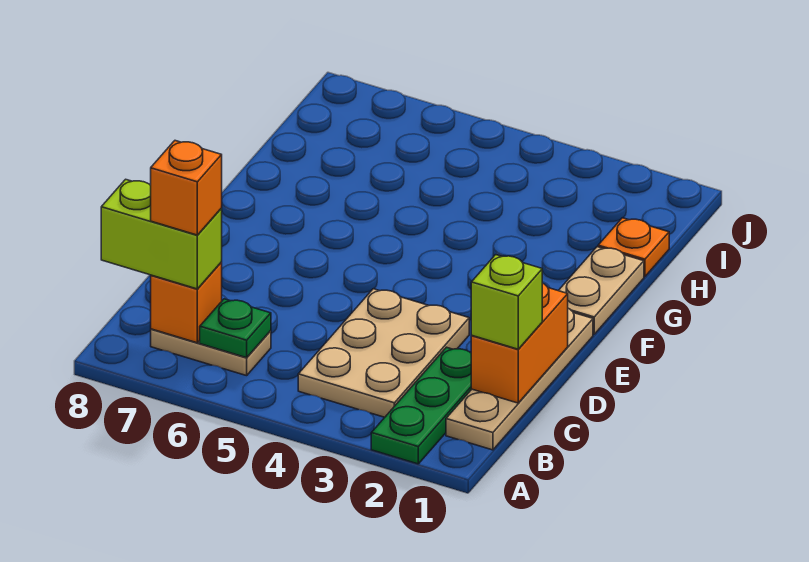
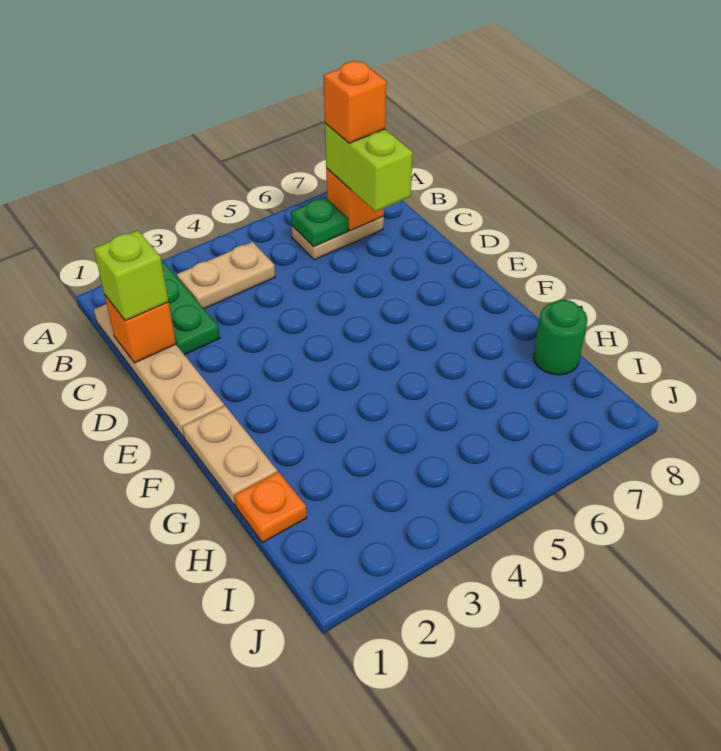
tan plate B3:D4 level 1 -> tan plate B3:B4 level 1
lime brick B7:B8 level 3 -> lime brick B7:C7 level 3
orange brick C1:D1 level 2 -> orange brick C1 level 2
none -> green round brick H8 level 1

